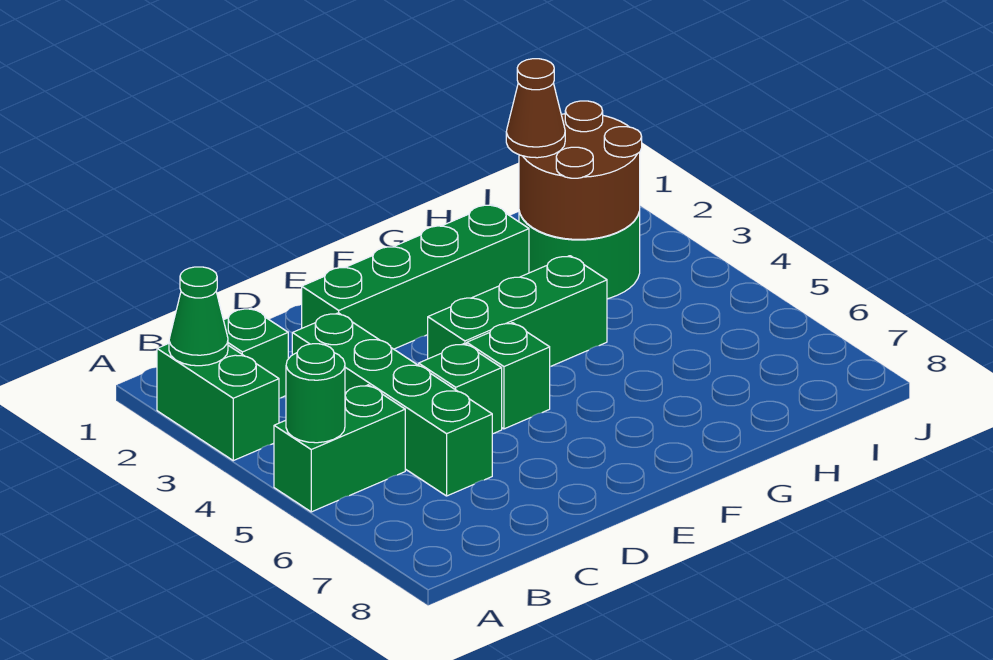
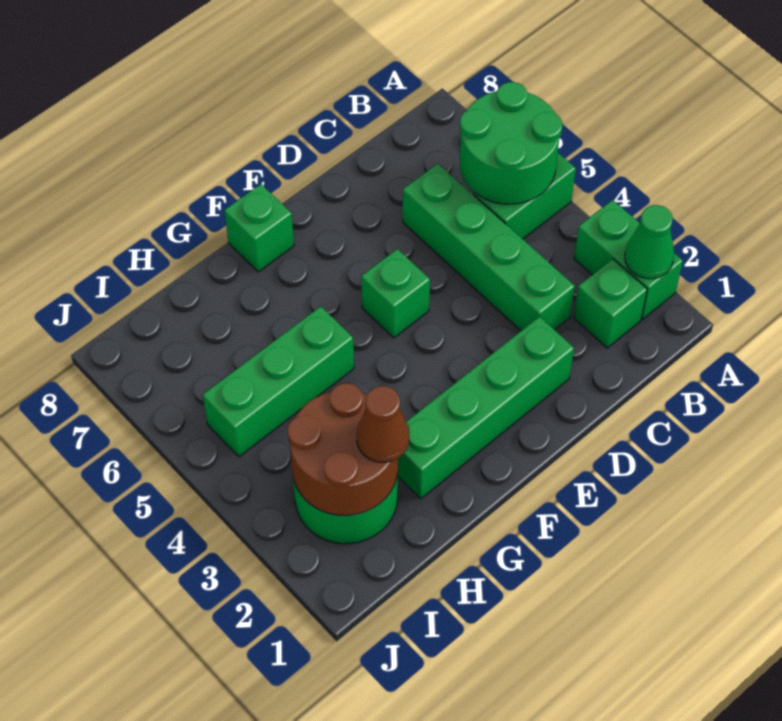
green round brick A5 level 2 -> green round brick A5:B6 level 2
green brick D5 level 1 -> green brick F8 level 1
green brick E4:G4 level 1 -> green brick G5:I5 level 1

